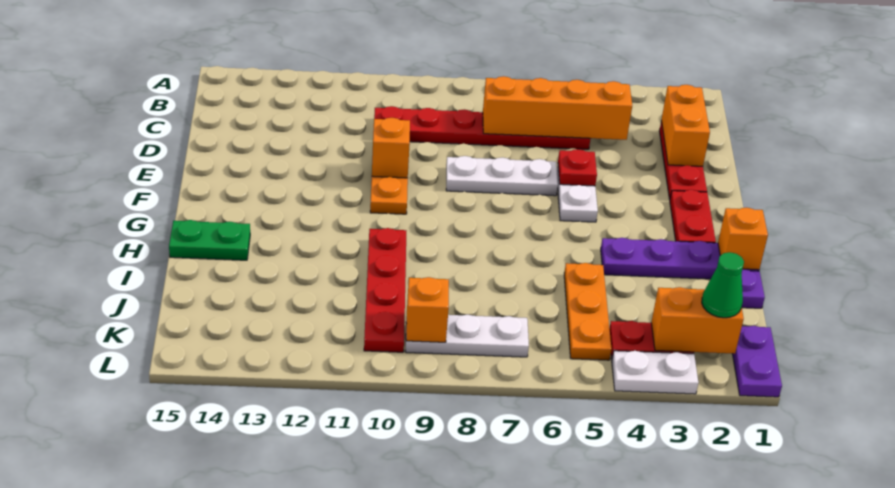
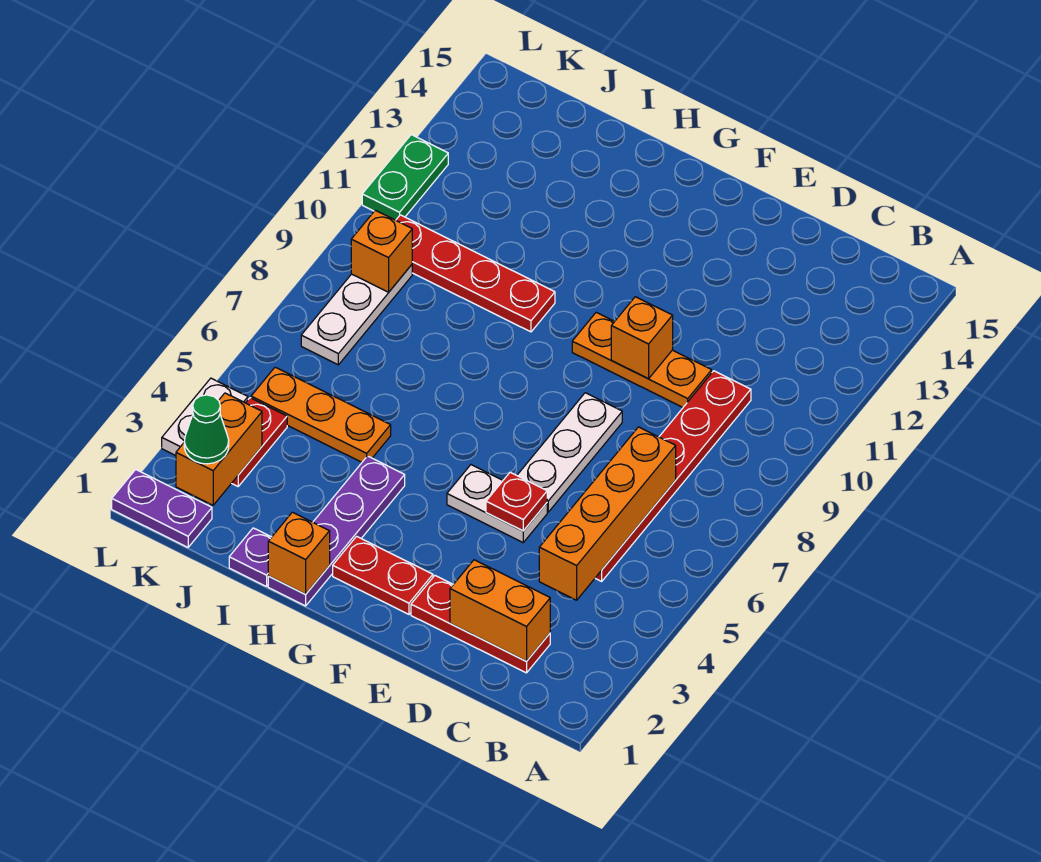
green plate H14:H15 level 1 -> green plate L11:L12 level 1

